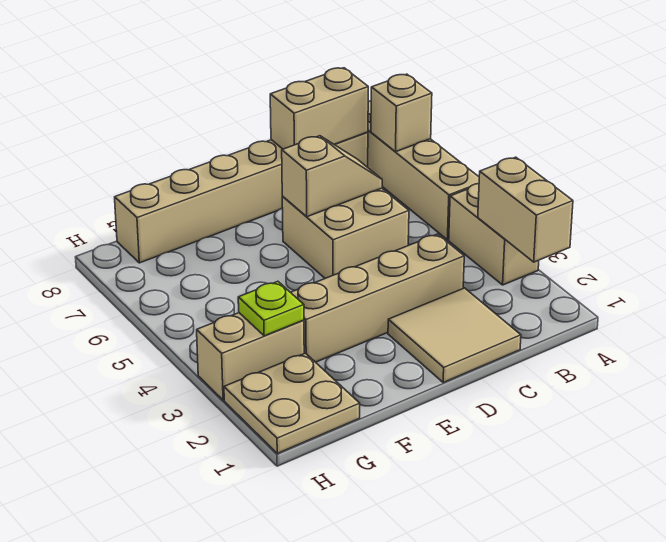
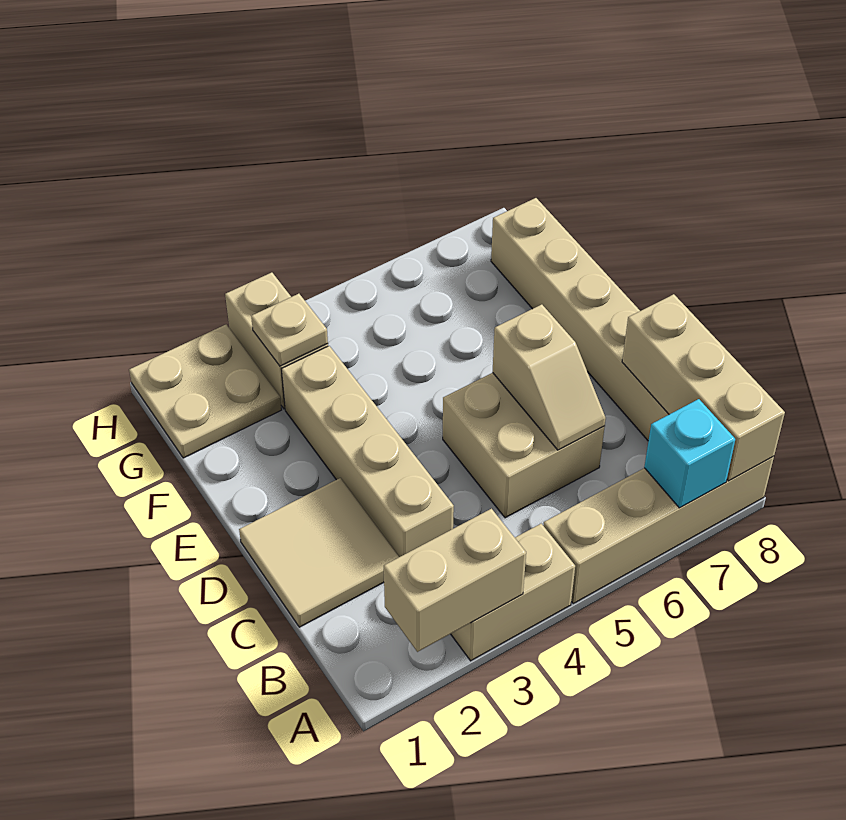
tan brick A7 level 2 -> cyan brick A7 level 2
tan brick B8:C8 level 2 -> tan brick A8:C8 level 2
lime plate G3 level 2 -> tan plate G3 level 2

